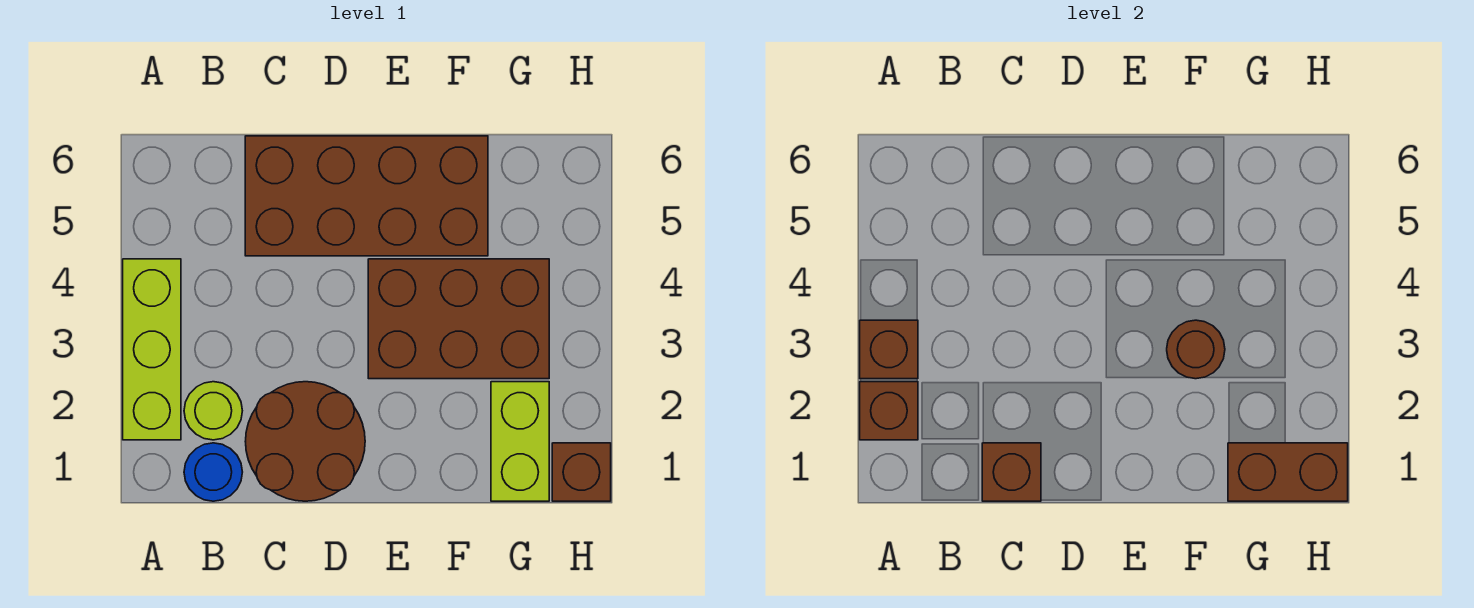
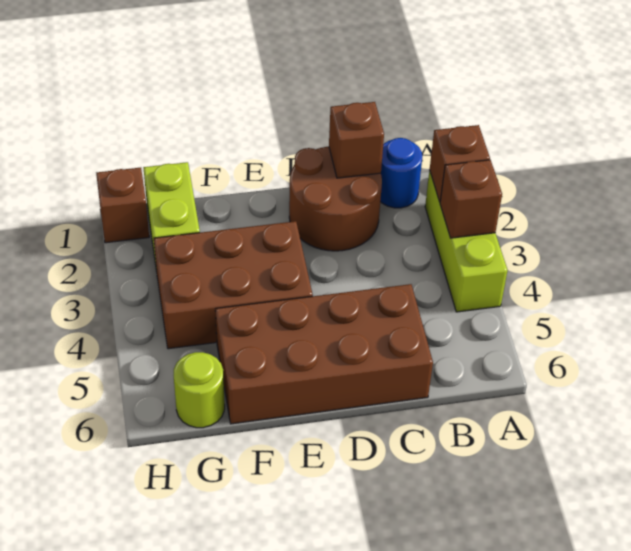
lime round brick B2 level 1 -> lime round brick G6 level 1
brown round brick F3 level 2 -> none
brown brick G1:H1 level 2 -> none

